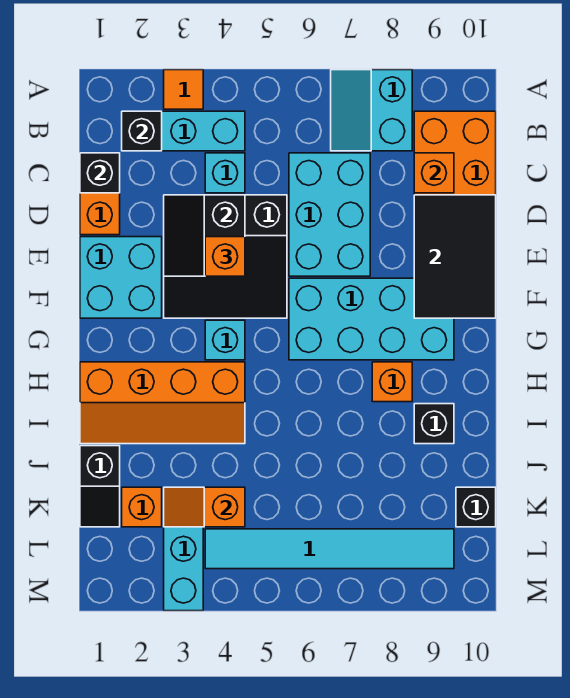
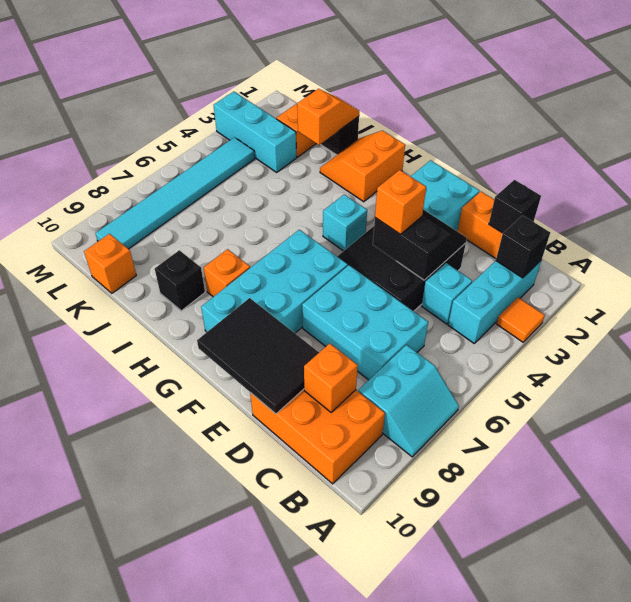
cyan slope A7:B8 level 1 top 8 -> cyan slope A7:B8 level 1 top B
orange slope H1:I4 level 1 top H -> orange slope H1:I2 level 1 top H
orange slope K3:K4 level 2 top 4 -> orange slope J1:J2 level 2 top 2
black brick K10 level 1 -> orange brick K10 level 1

